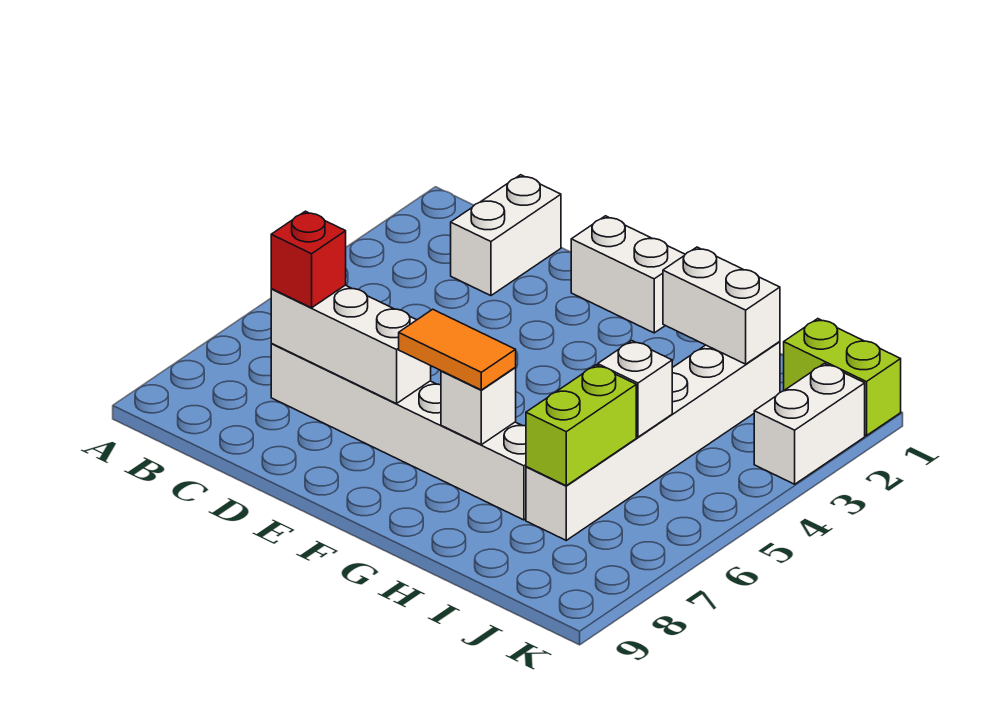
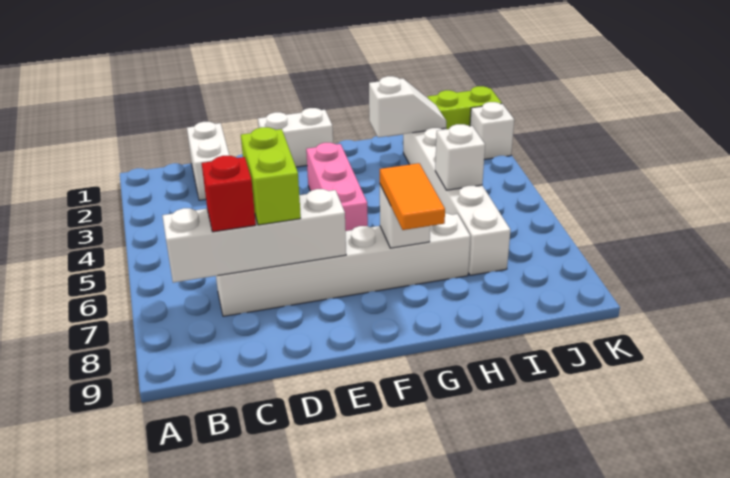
white brick C7:E7 level 2 -> white brick B7:E7 level 2
none -> pink brick F3:F5 level 1
orange tile F7:G7 level 3 -> orange tile G7:G8 level 3
white brick H2:I2 level 2 -> white slope H2:I2 level 2 top H
lime brick I6:I7 level 2 -> lime brick D6:D7 level 3
white brick K2:K3 level 1 -> white brick K2 level 1

